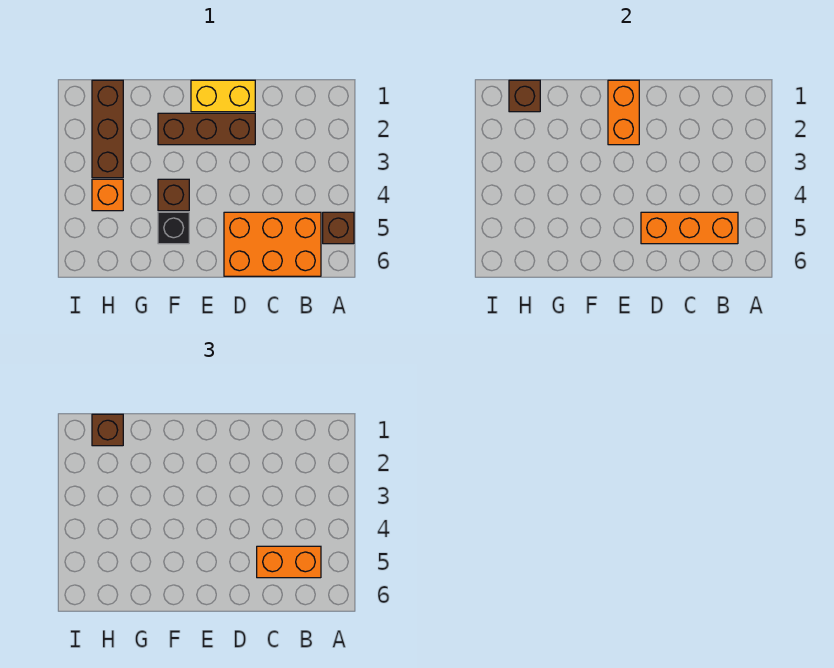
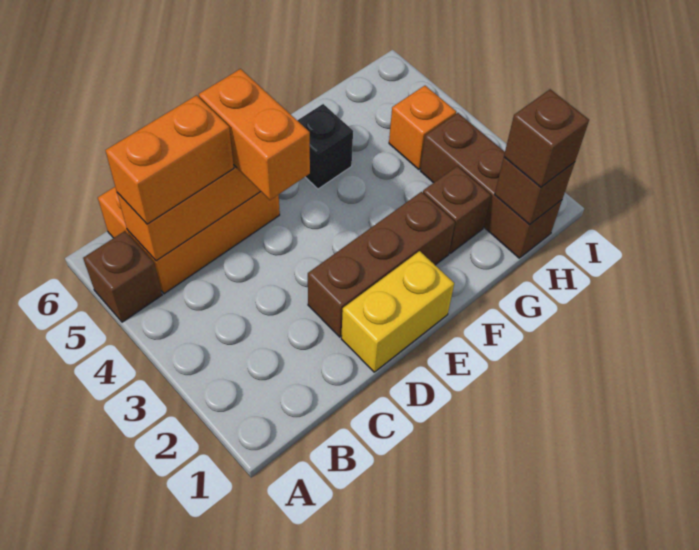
orange brick E1:E2 level 2 -> orange brick D4:D5 level 3
brown brick F4 level 1 -> brown brick G2 level 1

